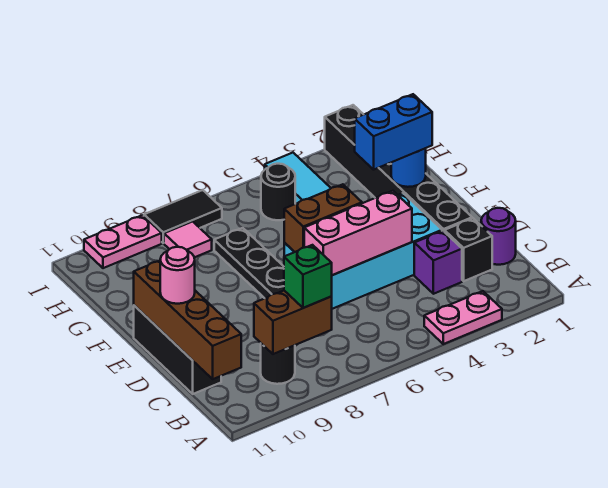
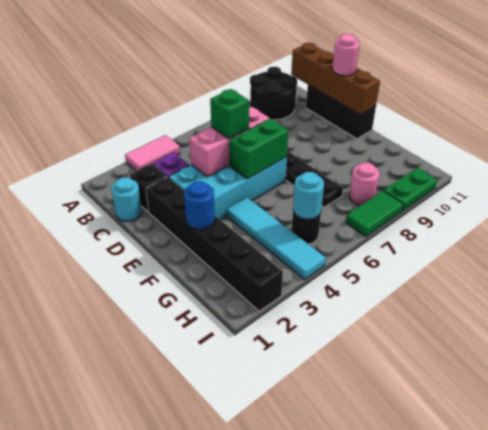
pink plate A3:A4 level 1 -> pink tile A3:A4 level 1
brown brick B8:B9 level 2 -> none
green brick B8 level 3 -> green brick D5 level 3
black round brick B9 level 1 -> black round brick A9:B10 level 1
purple round brick C1 level 1 -> cyan round brick C1 level 1
brown brick E5:E6 level 2 -> green brick E5:E6 level 2
blue brick F2:F3 level 3 -> none
none -> cyan round brick H5 level 2
pink tile H8 level 1 -> pink round brick H8 level 1
black tile I7:I8 level 1 -> green tile I7:I8 level 1
pink plate I9:I10 level 1 -> green plate I9:I10 level 1

